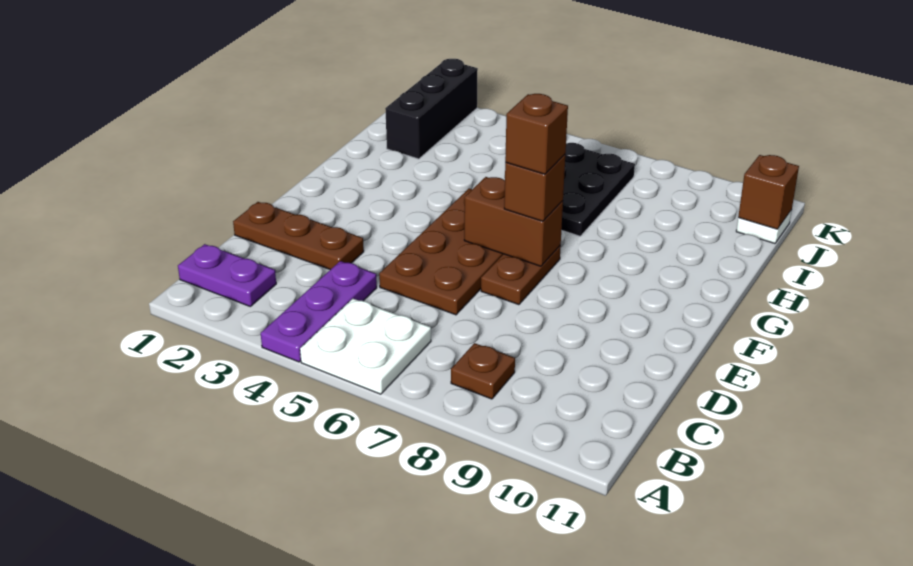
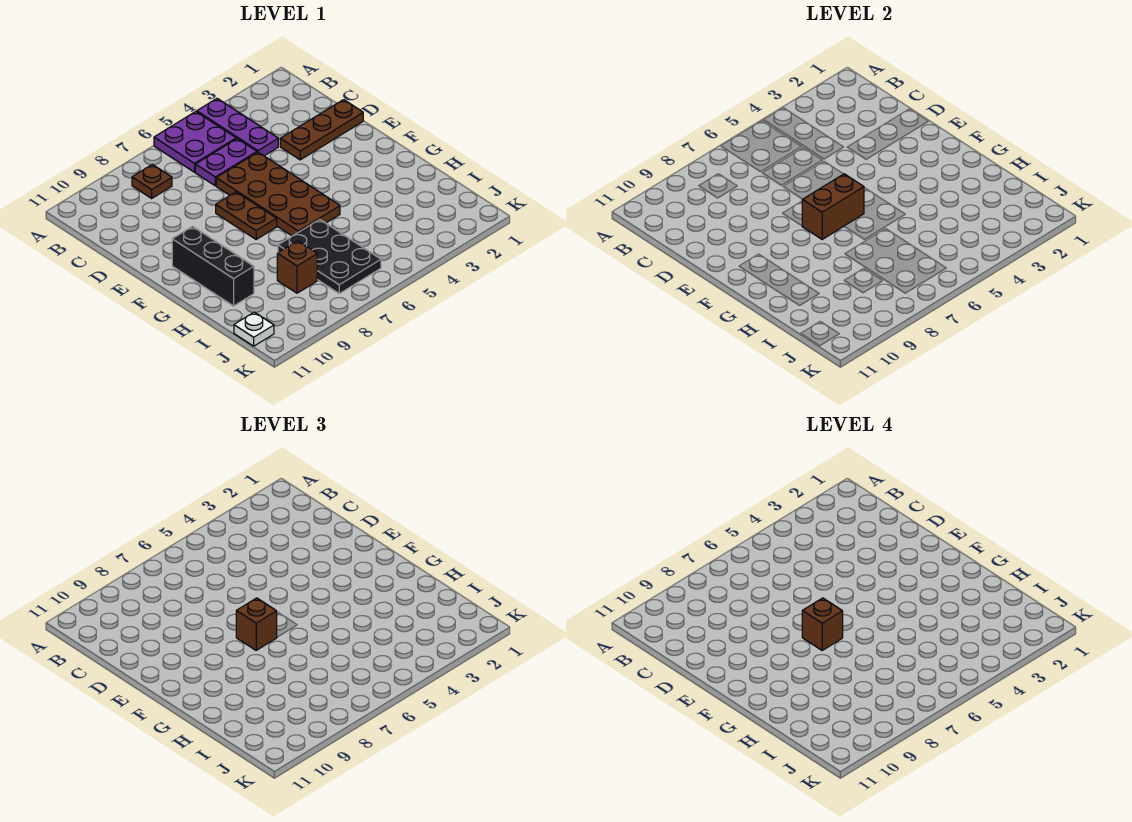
white plate A5:B6 level 1 -> purple plate A5:B6 level 1
purple plate B1:B2 level 1 -> purple plate C5:C6 level 1
black brick I2:K2 level 1 -> black brick F10:H10 level 1
brown brick J11 level 2 -> brown brick I8 level 1

